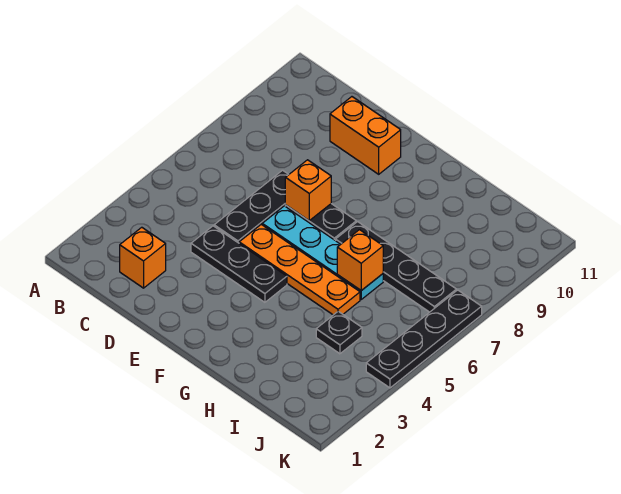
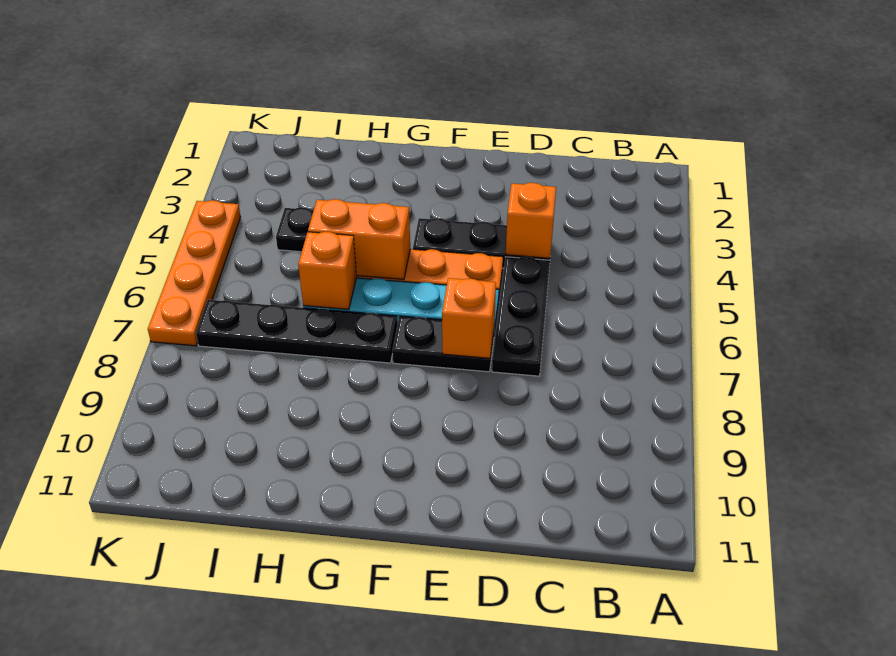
orange brick C2 level 1 -> orange brick D4 level 2
orange brick D10:E10 level 1 -> orange brick G5:H5 level 2
black plate K4:K7 level 1 -> orange plate K4:K7 level 1

